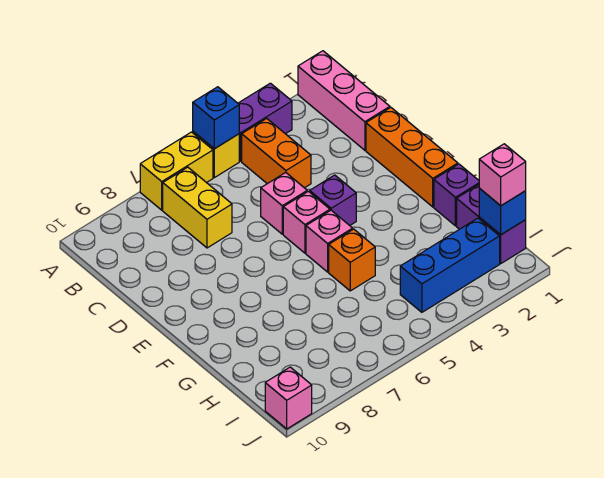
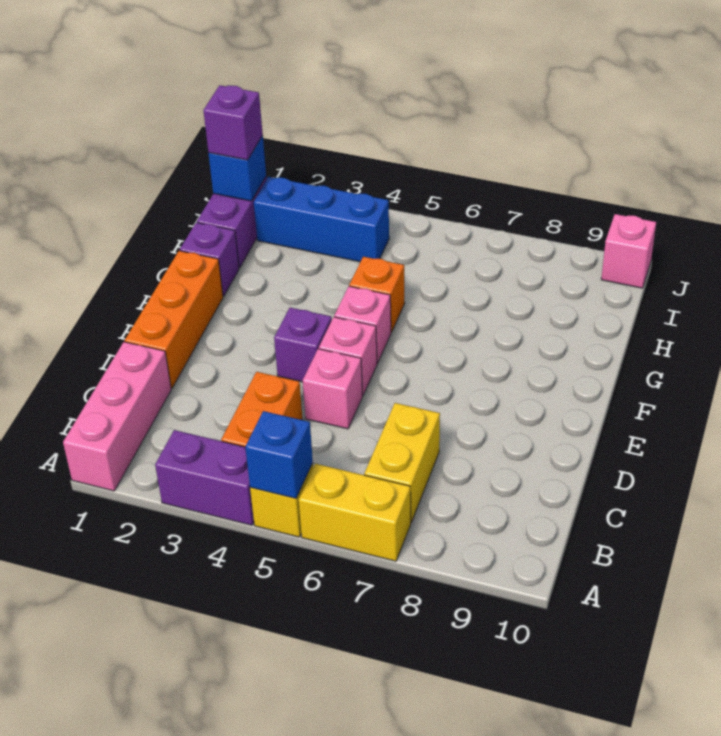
pink brick I1 level 3 -> purple brick I1 level 3

